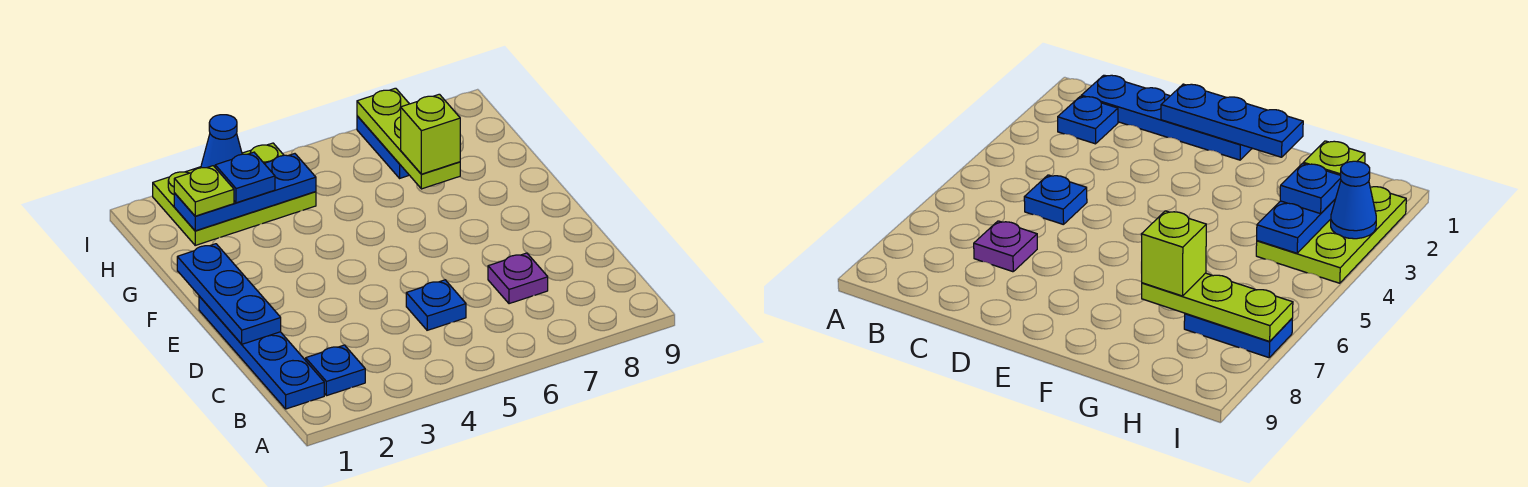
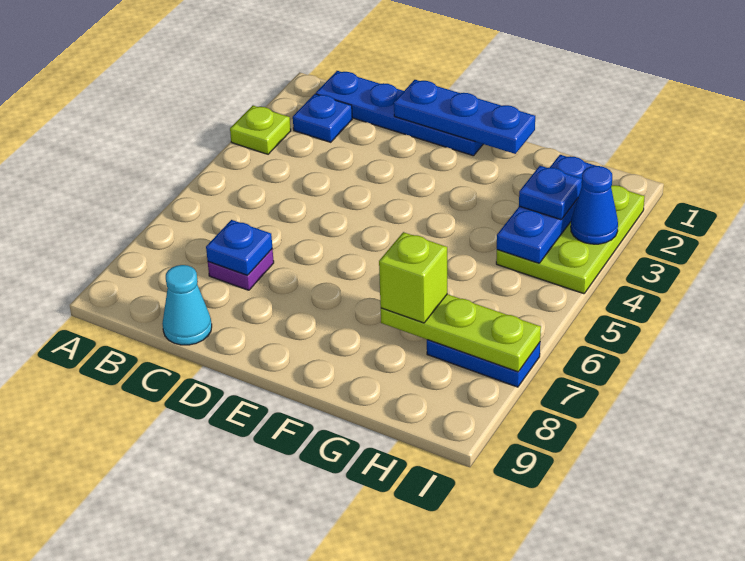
blue plate C5 level 1 -> blue plate C7 level 2
none -> cyan cone C9 level 1
lime plate H2 level 3 -> lime plate A3 level 1

